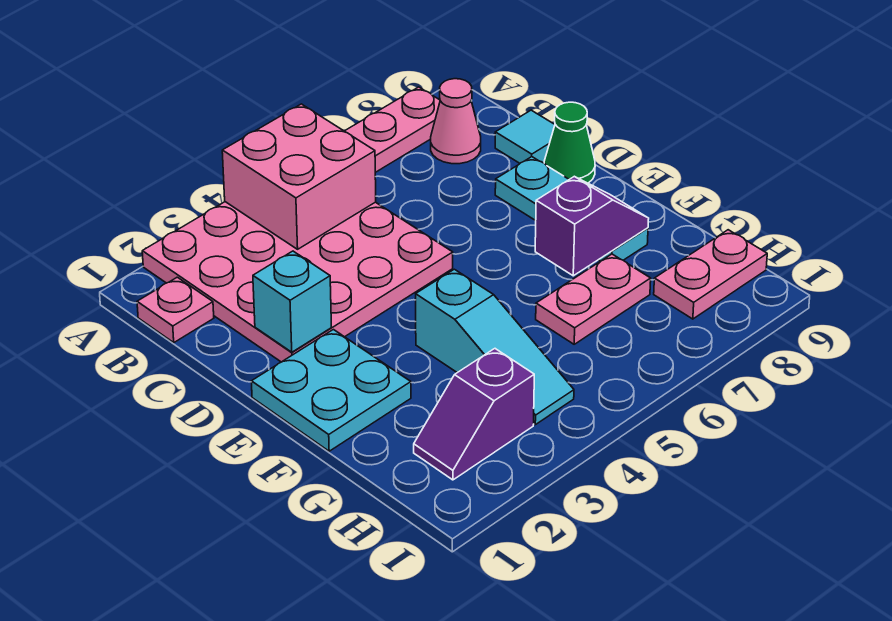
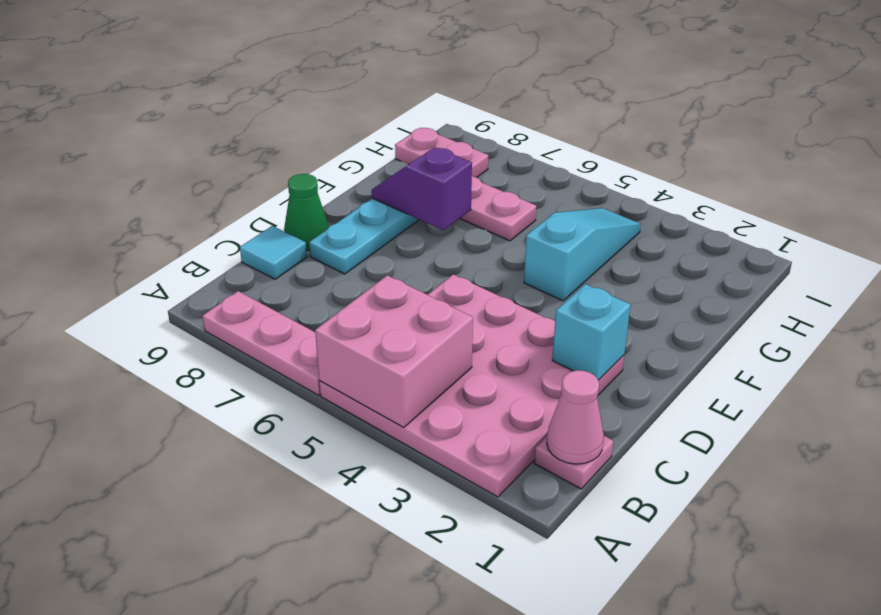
pink cone B8 level 1 -> pink cone B1 level 2
cyan plate E1:F2 level 1 -> none
purple slope H2:H3 level 1 top 3 -> none

